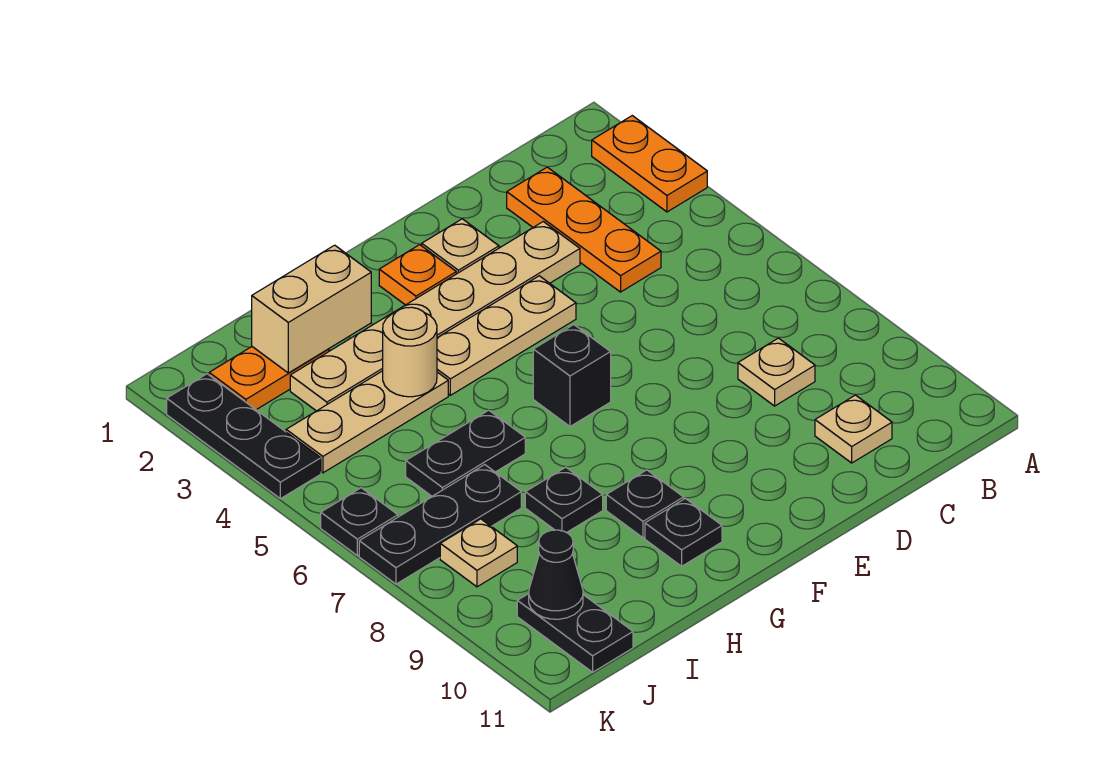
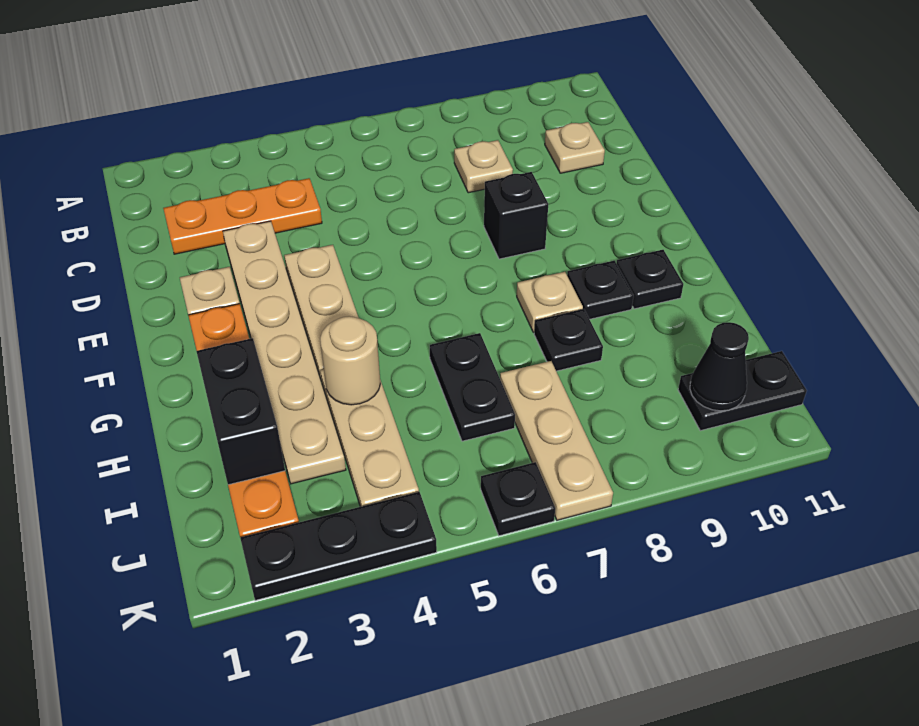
orange plate A2:A3 level 1 -> none
black brick F6 level 1 -> black brick E8 level 1
tan brick H2:I2 level 2 -> black brick H2:I2 level 2
black plate I7:K7 level 1 -> tan plate I7:K7 level 1
tan plate J8 level 1 -> tan plate G8 level 1

